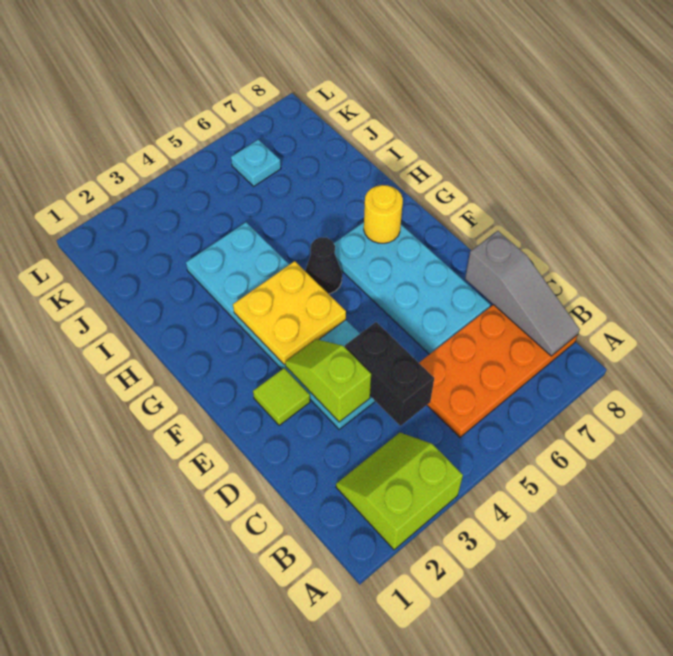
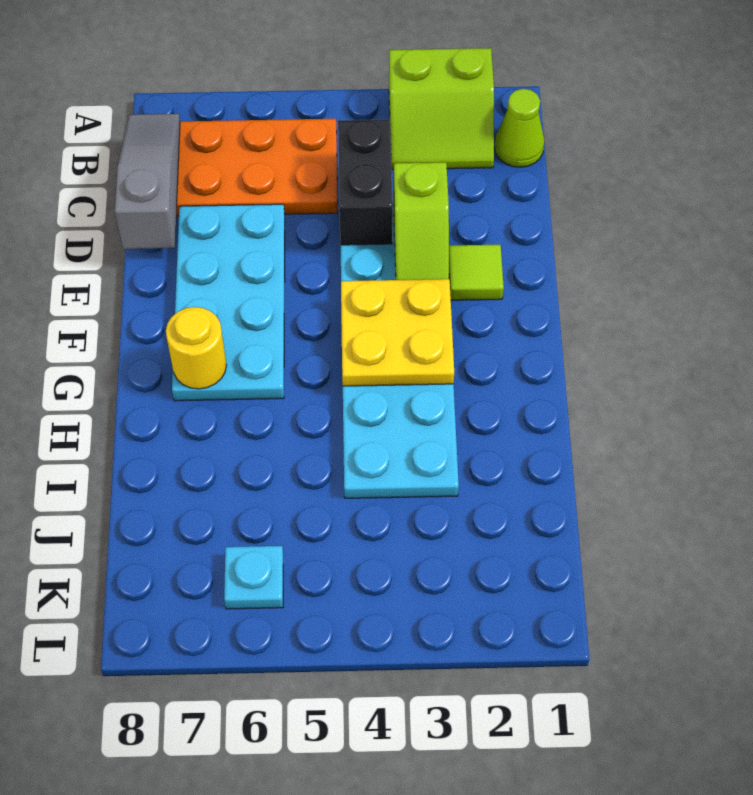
none -> lime cone B1 level 1
black cone G5 level 1 -> none

